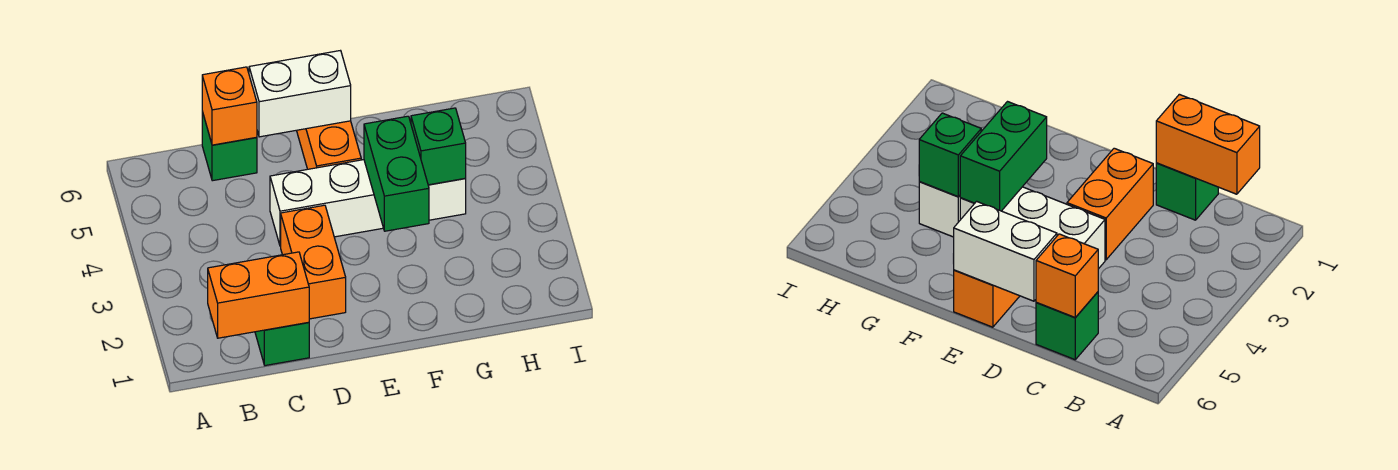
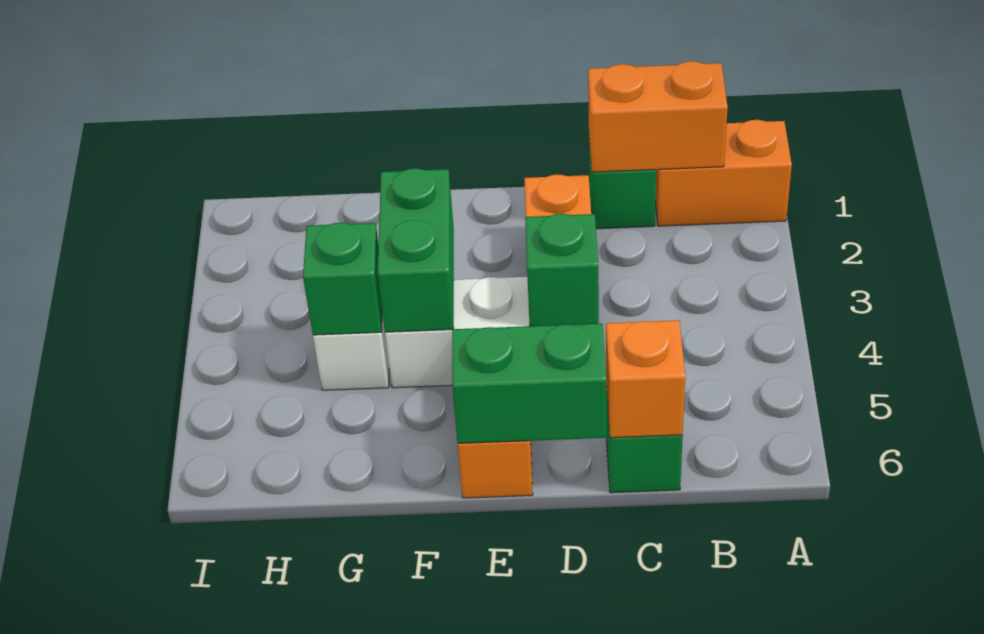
none -> orange brick A1:B1 level 1
none -> green brick D4 level 2
white brick D6:E6 level 2 -> green brick D6:E6 level 2

